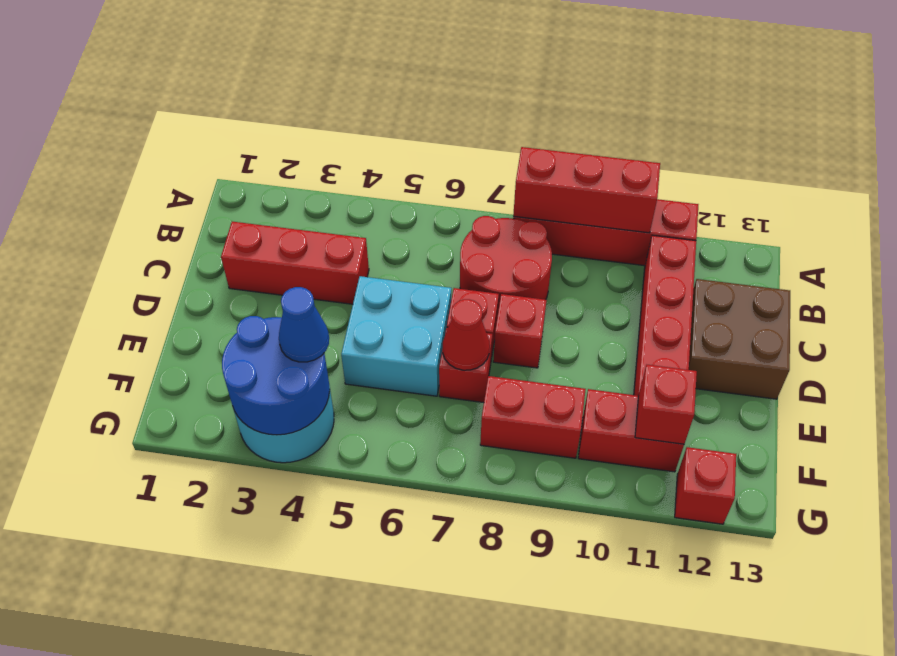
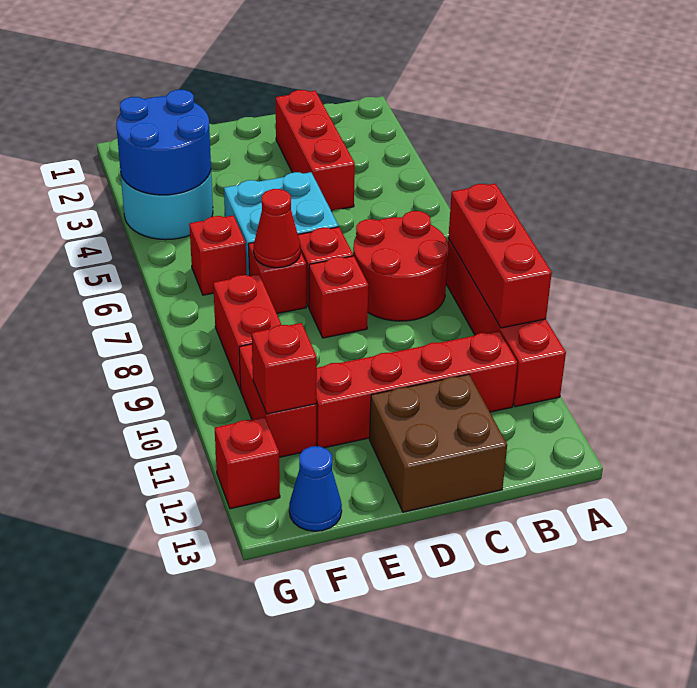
blue cone F4 level 3 -> blue cone F13 level 1
none -> red brick F6 level 1

